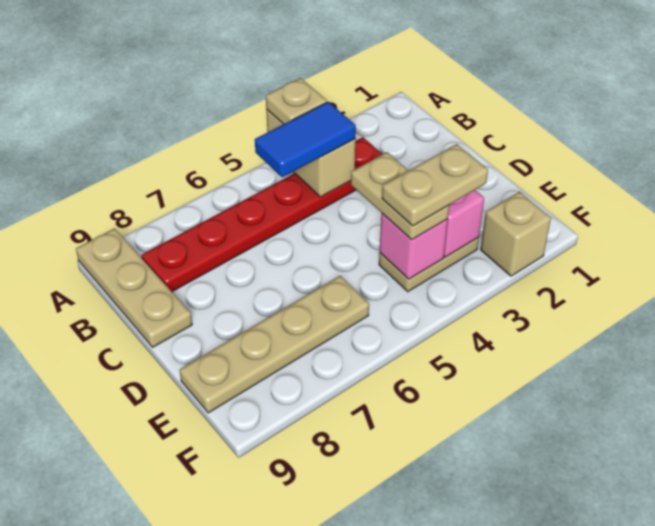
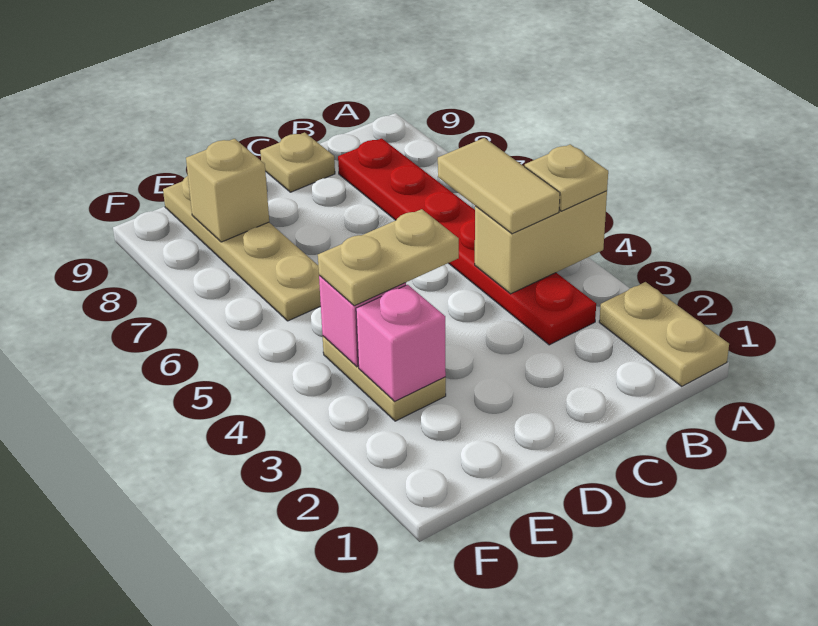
tan plate A9:C9 level 1 -> tan plate C9 level 1
blue tile B4:B5 level 3 -> tan tile B4:B5 level 3
tan plate E3:E4 level 4 -> tan plate A1:A2 level 1
tan brick F2 level 1 -> tan brick E8 level 2

